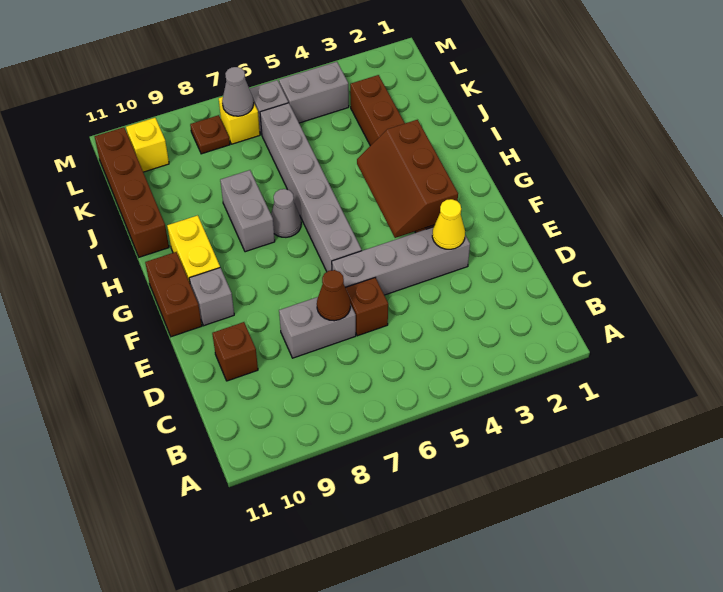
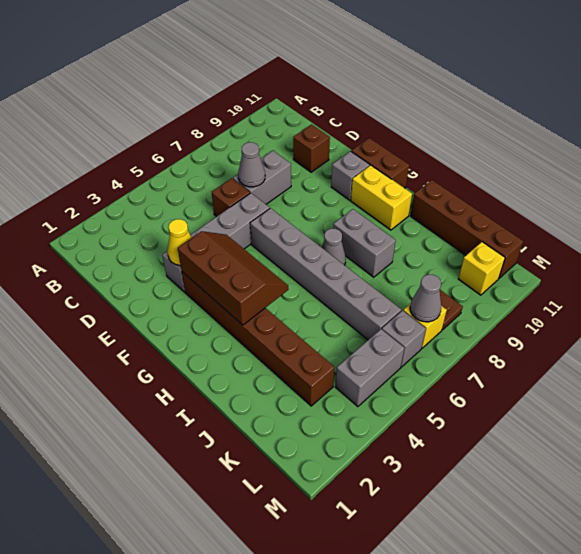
brown cone D7 level 2 -> grey cone D7 level 2

